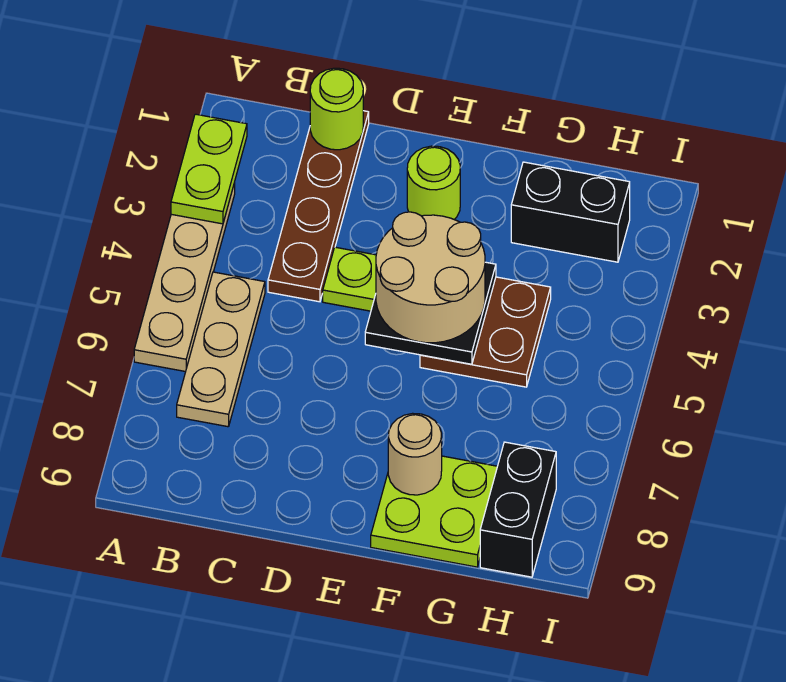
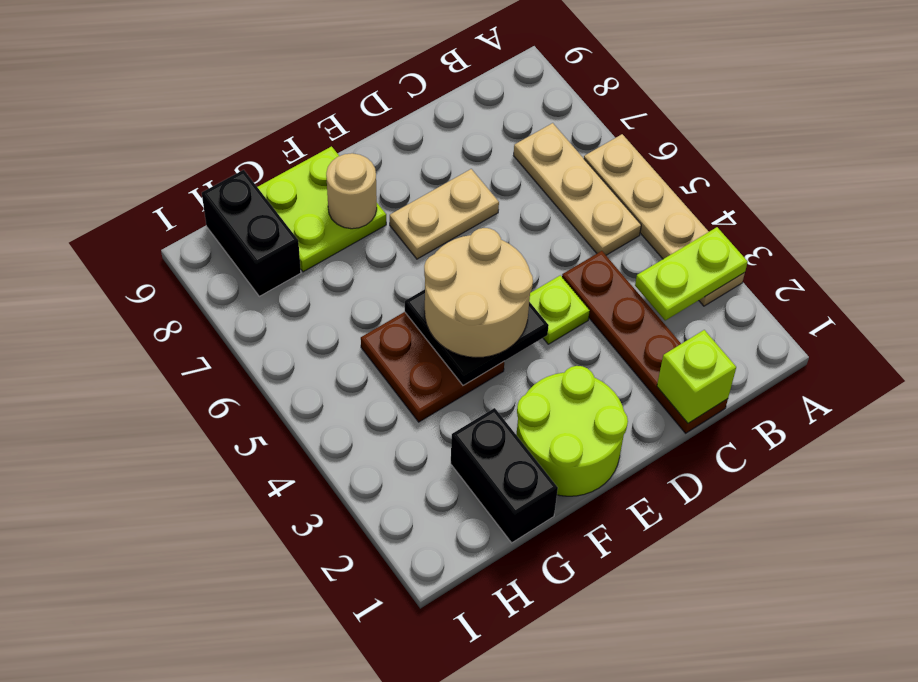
lime plate A2:A3 level 2 -> lime plate A3:B3 level 2
lime round brick C1 level 2 -> lime brick C1 level 2
none -> tan plate D7:E7 level 1
lime round brick E2 level 1 -> lime round brick E1:F2 level 1
black brick G2:H2 level 1 -> black brick G1:G2 level 1

